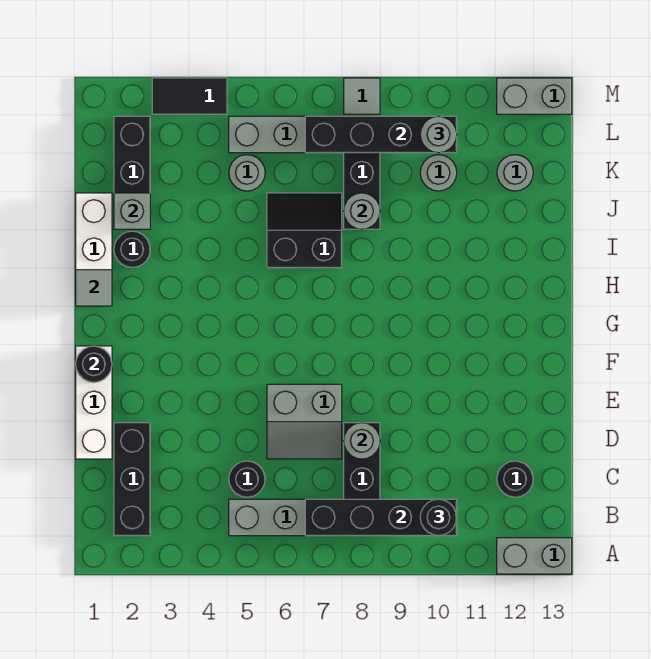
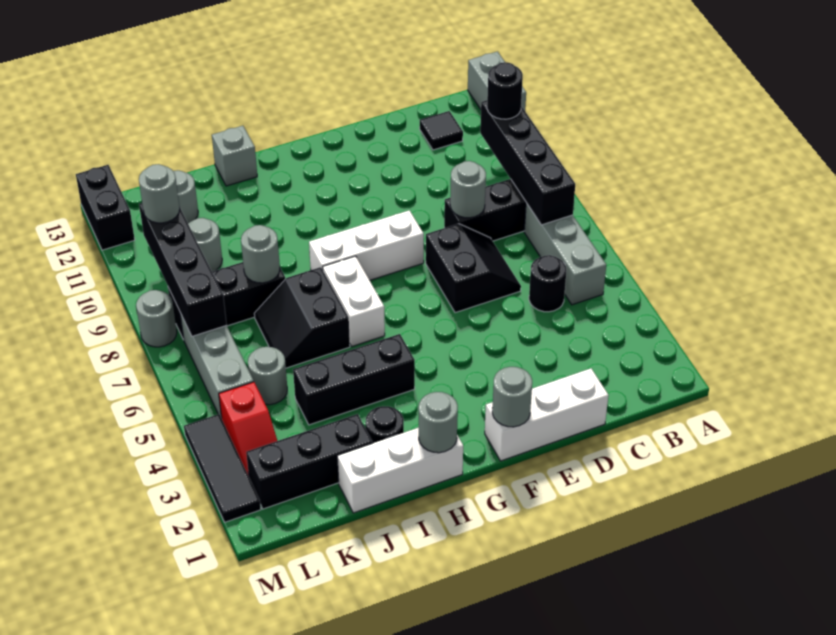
black brick B2:D2 level 1 -> black brick H4:J4 level 1
black round brick C12 level 1 -> black tile C12 level 1
grey slope D6:E7 level 1 top E -> black slope D6:E7 level 1 top E
black round brick F1 level 2 -> grey round brick F1 level 2
none -> white brick F8:H8 level 1
grey tile H1 level 2 -> grey round brick H1 level 2
none -> white brick H6:H7 level 1
grey brick J2 level 2 -> grey brick I13 level 1
none -> red slope L3:L4 level 1 top 4
black tile M3:M4 level 1 -> black tile M2:M4 level 1
grey tile M8 level 1 -> grey round brick M8 level 1
grey brick M12:M13 level 1 -> black brick M12:M13 level 1

